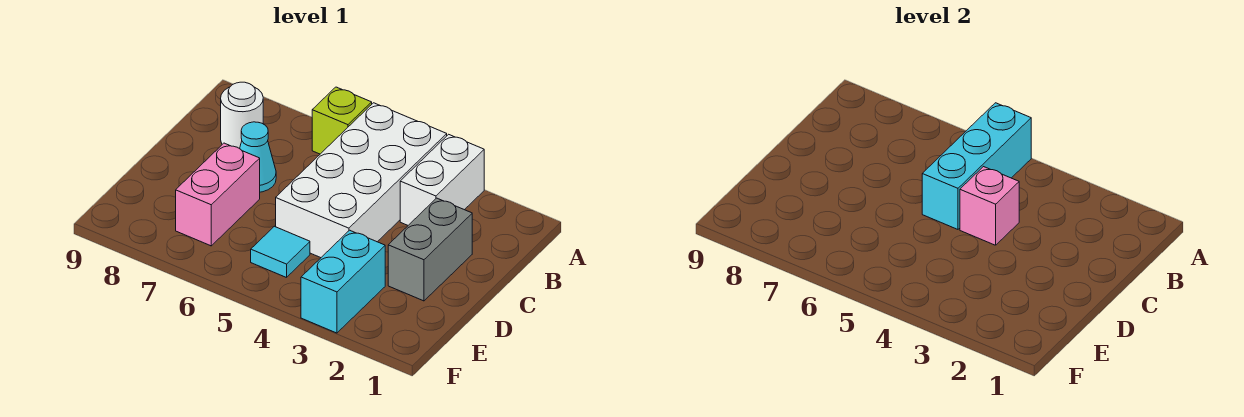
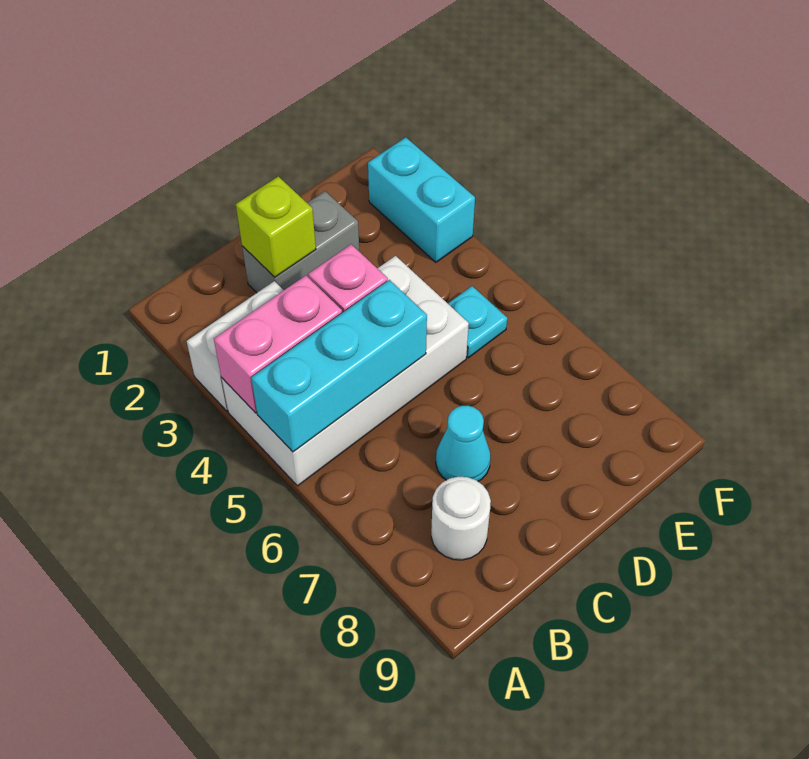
lime brick A6 level 1 -> lime brick C2 level 2
pink brick D7:E7 level 1 -> pink brick A4:B4 level 2
cyan brick E3:F3 level 1 -> cyan brick F2:F3 level 1
cyan tile E5 level 1 -> cyan plate E5 level 1

